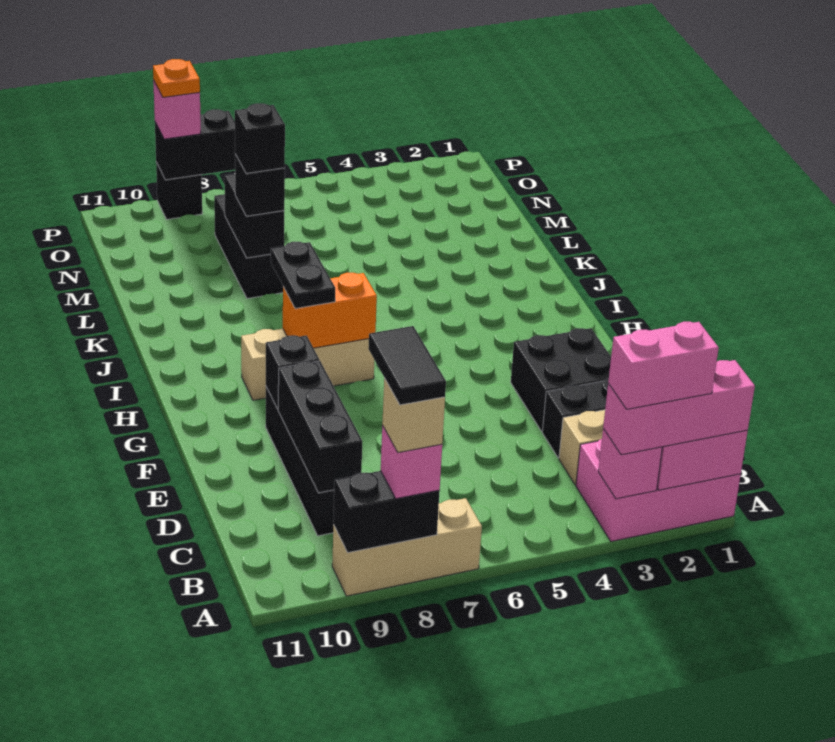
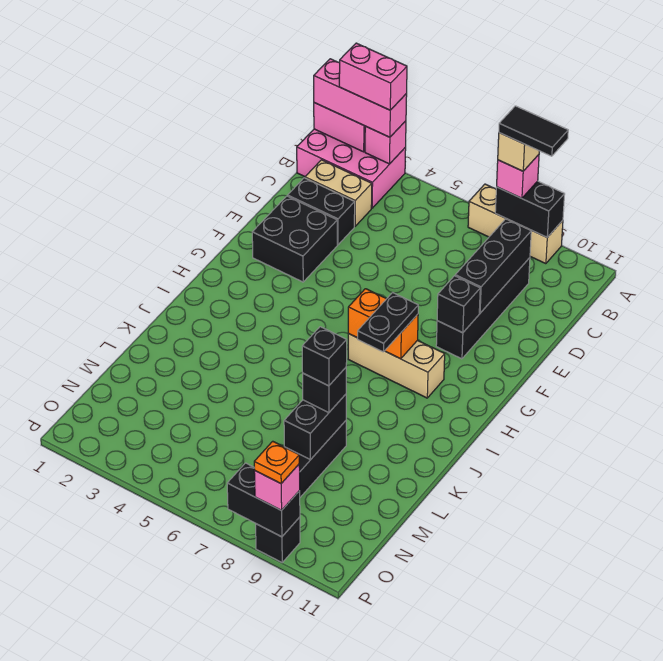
black tile A8:B8 level 5 -> black tile A8:A9 level 5

